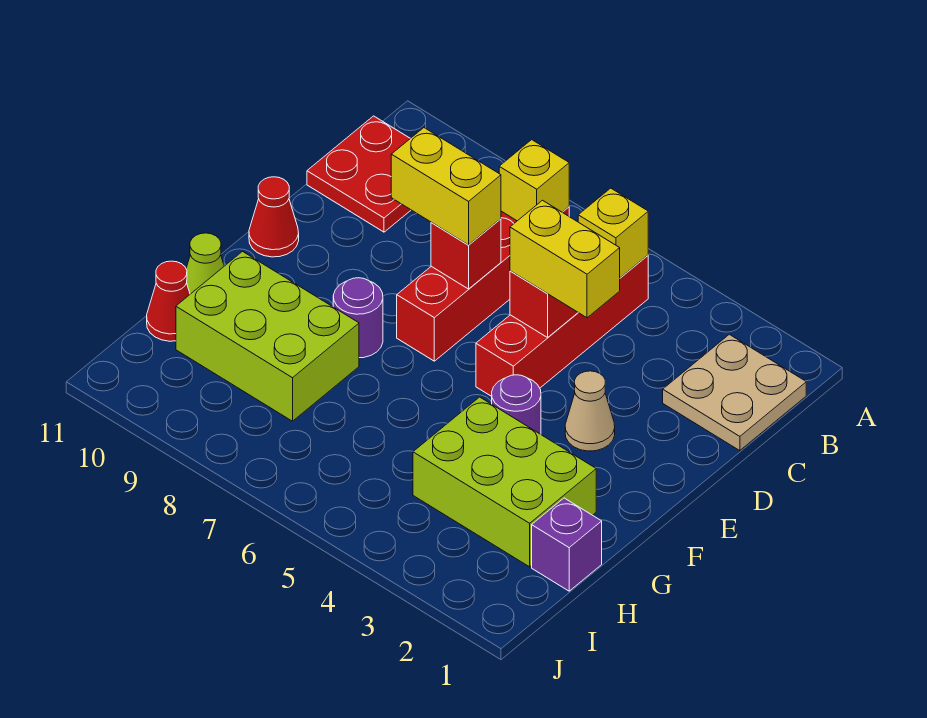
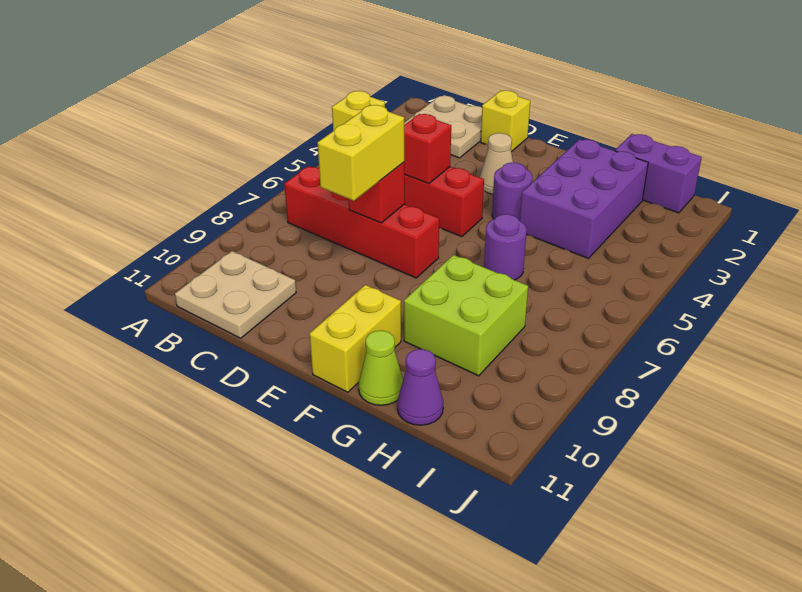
yellow brick B7 level 2 -> yellow brick D1 level 1
red plate B10:C11 level 1 -> tan plate B10:C11 level 1
yellow brick D4:D5 level 3 -> yellow brick F10:F11 level 1
red cone E11 level 1 -> none
purple round brick F8 level 1 -> purple round brick G6 level 1
lime brick G2:H4 level 1 -> purple brick G2:H4 level 1
lime brick G8:H10 level 1 -> lime brick G8:H9 level 1
purple brick H1 level 1 -> purple brick H1:I1 level 1
red cone H11 level 1 -> purple cone H11 level 1

